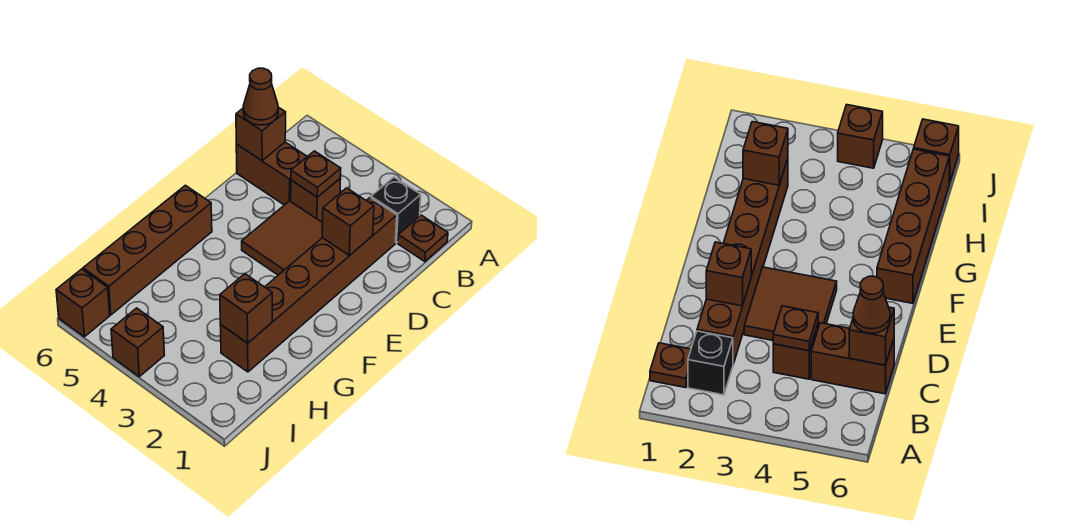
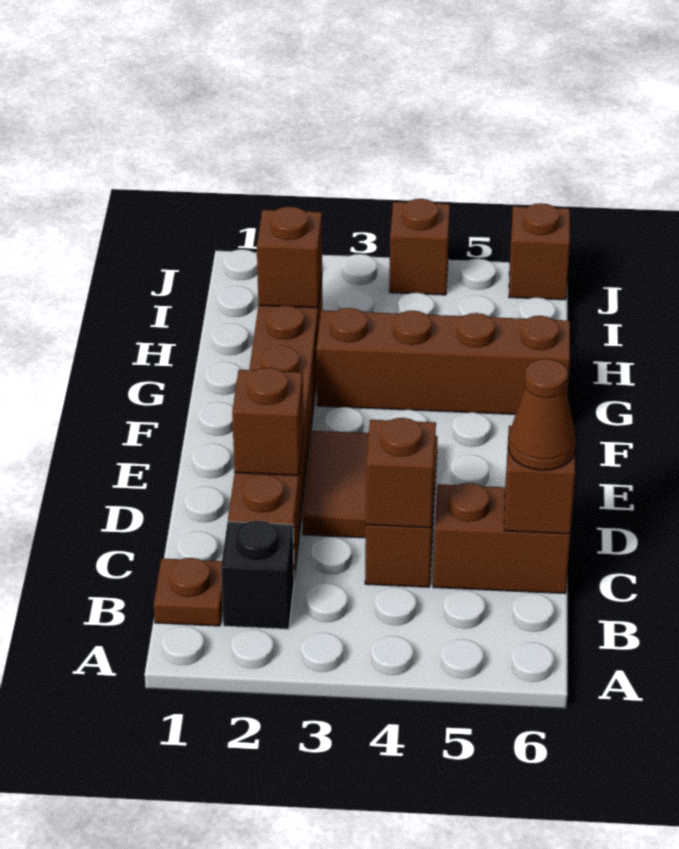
brown plate C4 level 2 -> brown brick C4 level 2
brown brick F6:I6 level 1 -> brown brick G3:G6 level 1

